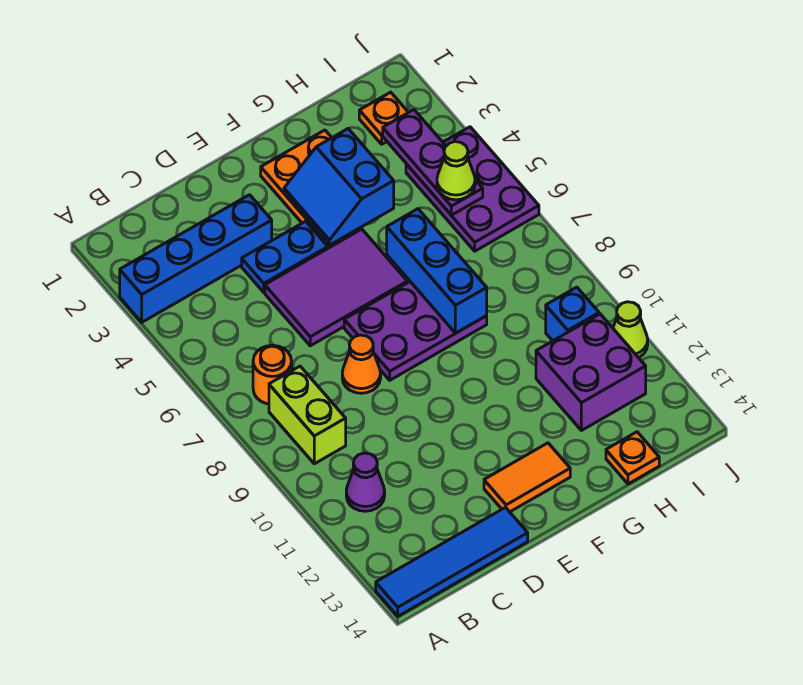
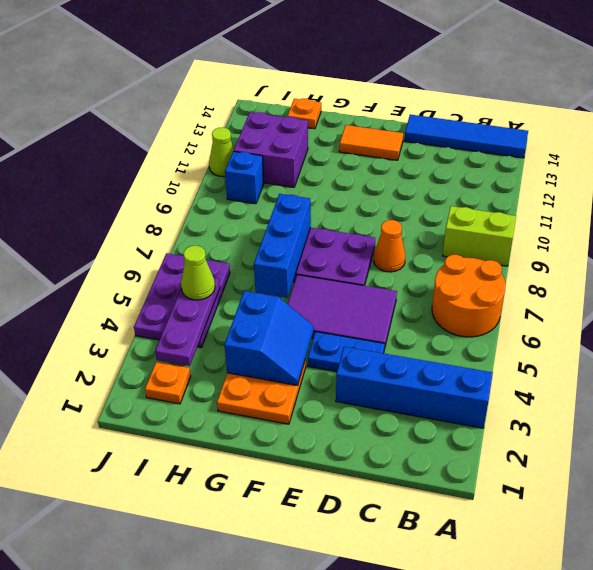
orange round brick B7 level 1 -> orange round brick A6:B7 level 1
lime brick B8:B9 level 1 -> lime brick A9:B9 level 1
purple cone B11 level 1 -> none

